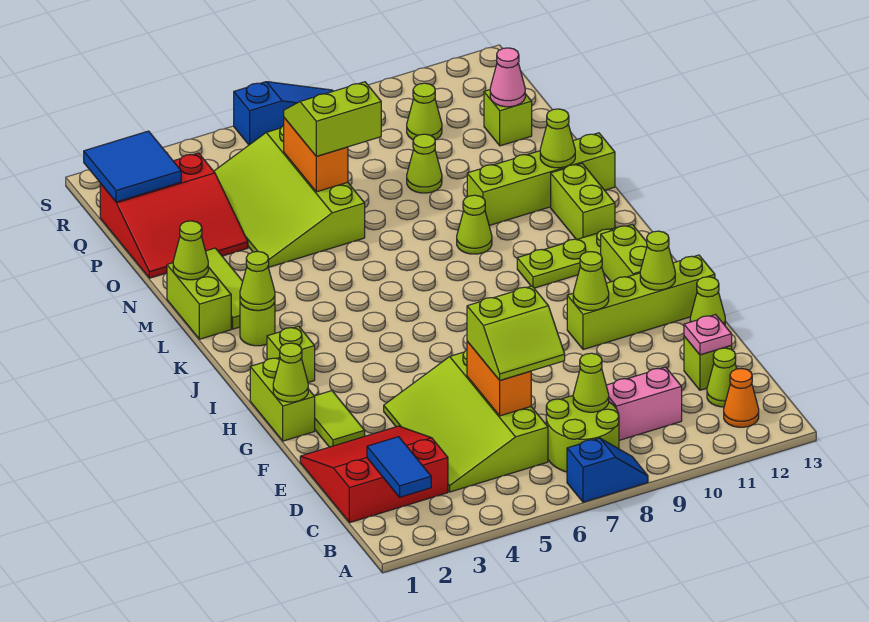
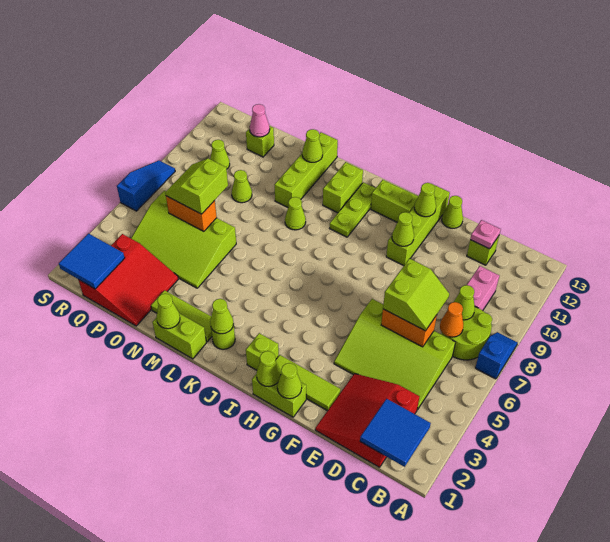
blue tile B2:C2 level 2 -> blue tile B1:C2 level 2
orange cone B12 level 1 -> orange cone C7 level 2
lime cone C12 level 1 -> lime cone H1 level 2
lime tile F2:G2 level 1 -> lime tile F2:H2 level 1
lime brick K12:L12 level 1 -> lime brick K11:K12 level 1

